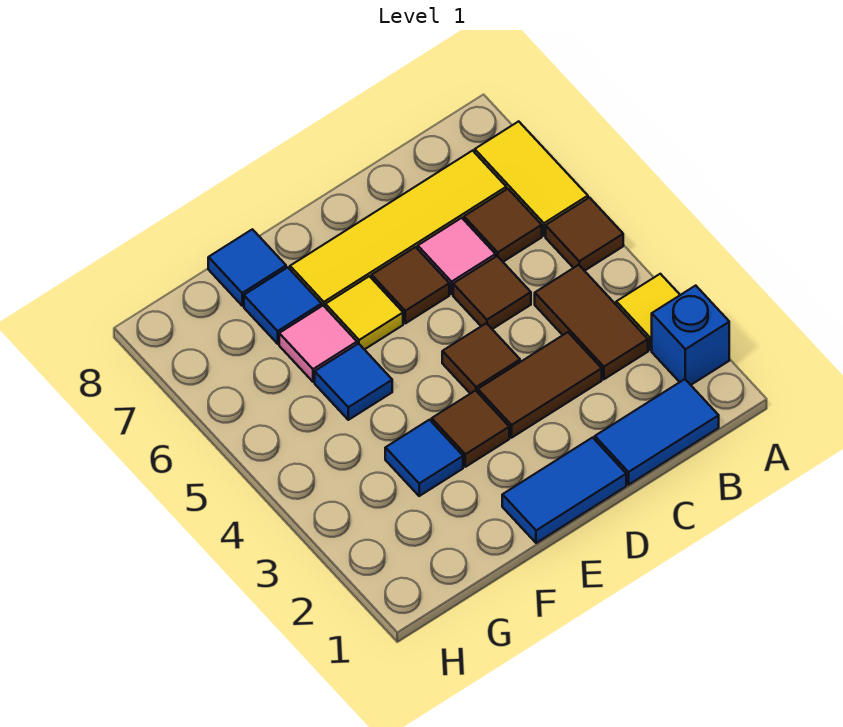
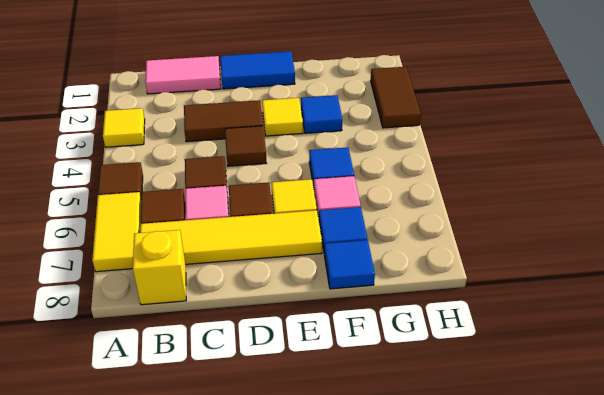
blue brick A2 level 1 -> none
blue tile B1:C1 level 1 -> pink tile B1:C1 level 1
brown tile B3:B4 level 1 -> brown tile H2:H3 level 1
none -> yellow brick B8 level 1
brown tile E3 level 1 -> yellow tile E3 level 1

